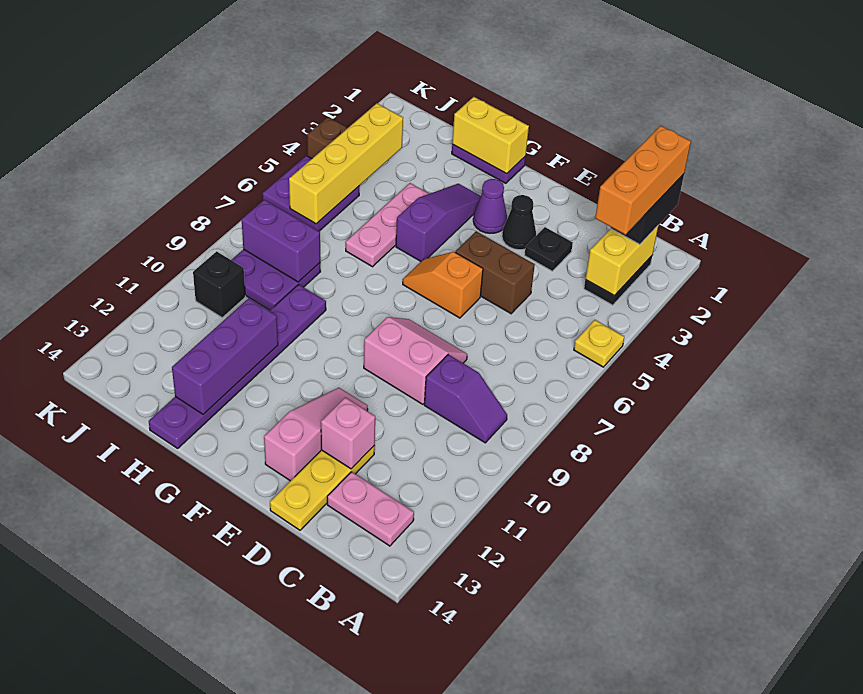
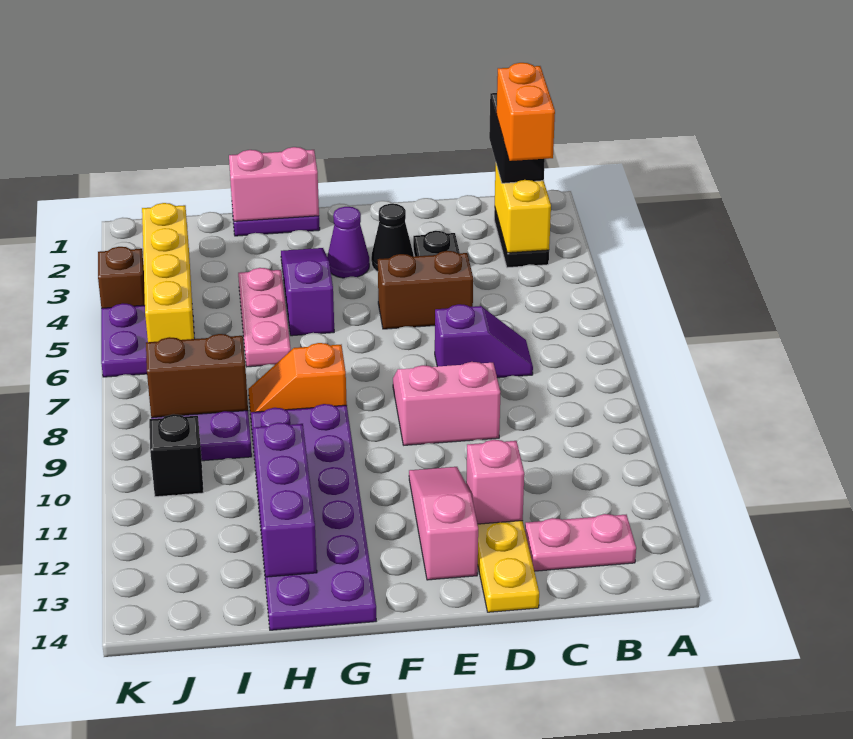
yellow plate A5 level 1 -> none
orange brick B1:B3 level 4 -> orange brick B2:B3 level 4
purple slope B9:C9 level 1 top C -> purple slope C7:D7 level 1 top D
orange slope E6:F6 level 1 top E -> orange slope G8:H8 level 1 top G
yellow brick G1:H1 level 2 -> pink brick G1:H1 level 2
purple plate H9:H14 level 1 -> purple plate G9:H14 level 1
purple brick I8:J8 level 2 -> brown brick I8:J8 level 2

